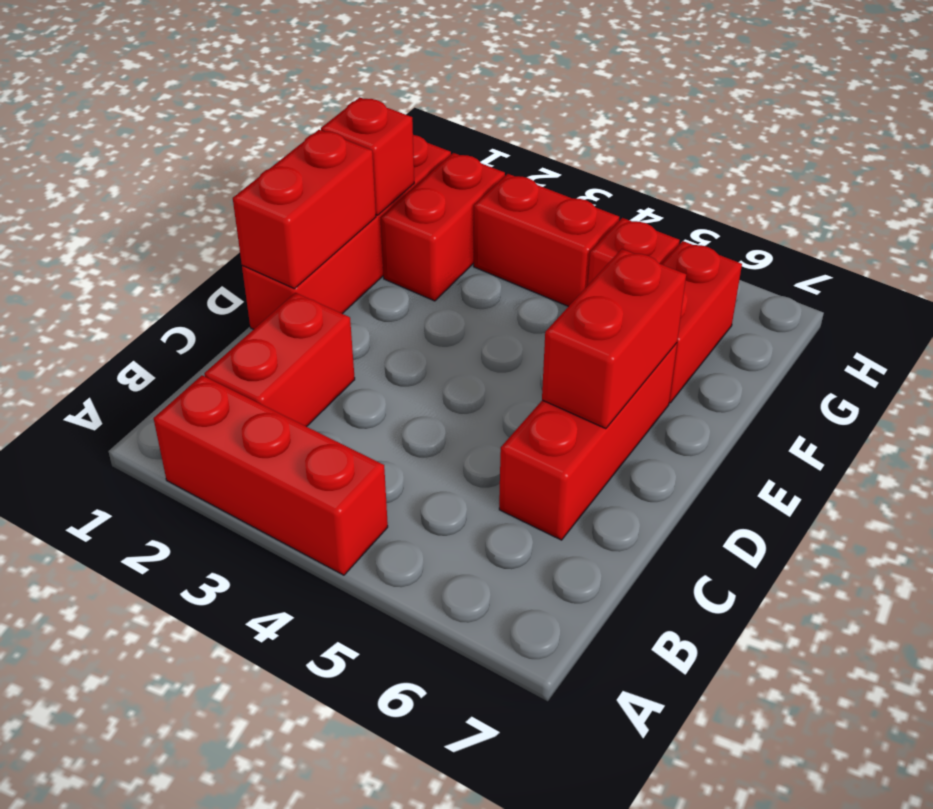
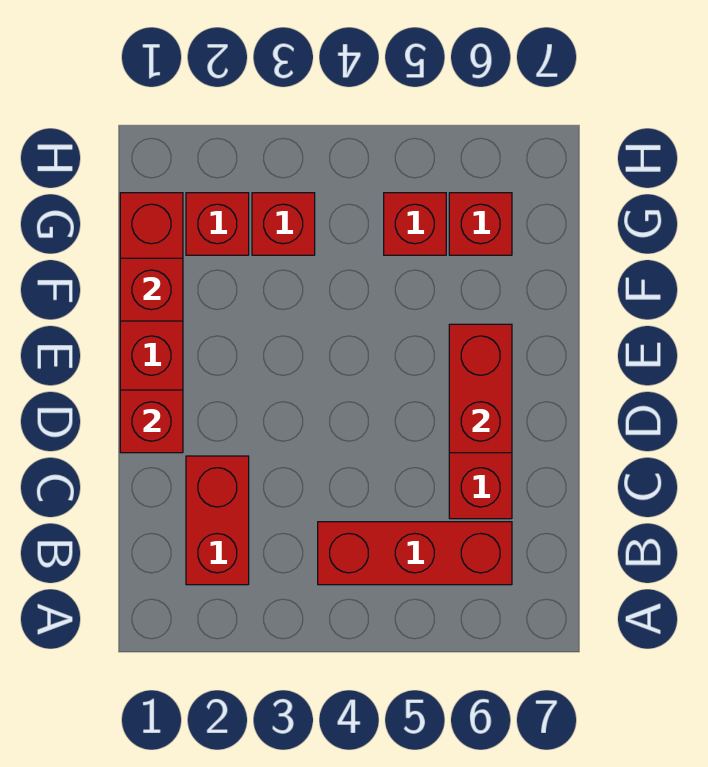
red brick A2:A4 level 1 -> red brick B4:B6 level 1
red brick D1:E1 level 2 -> red brick D1 level 2
red brick F2:G2 level 1 -> red brick G2 level 1
red brick F6:G6 level 1 -> red brick G6 level 1
red brick G3:G4 level 1 -> red brick G3 level 1

